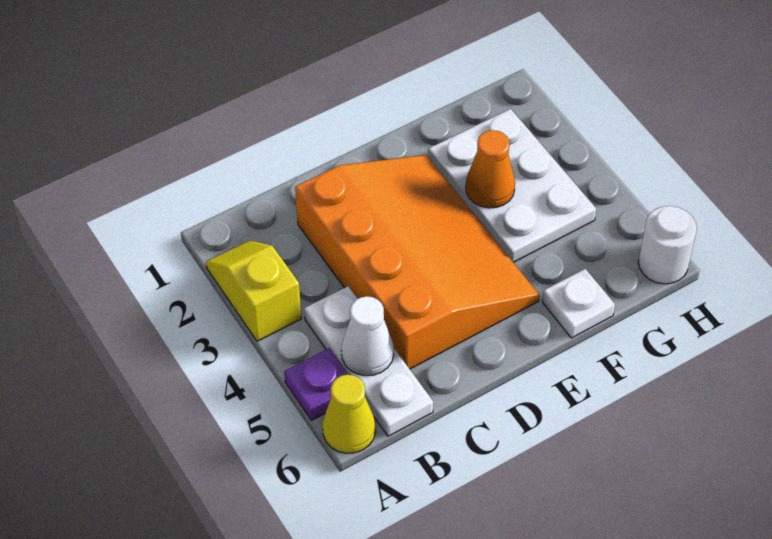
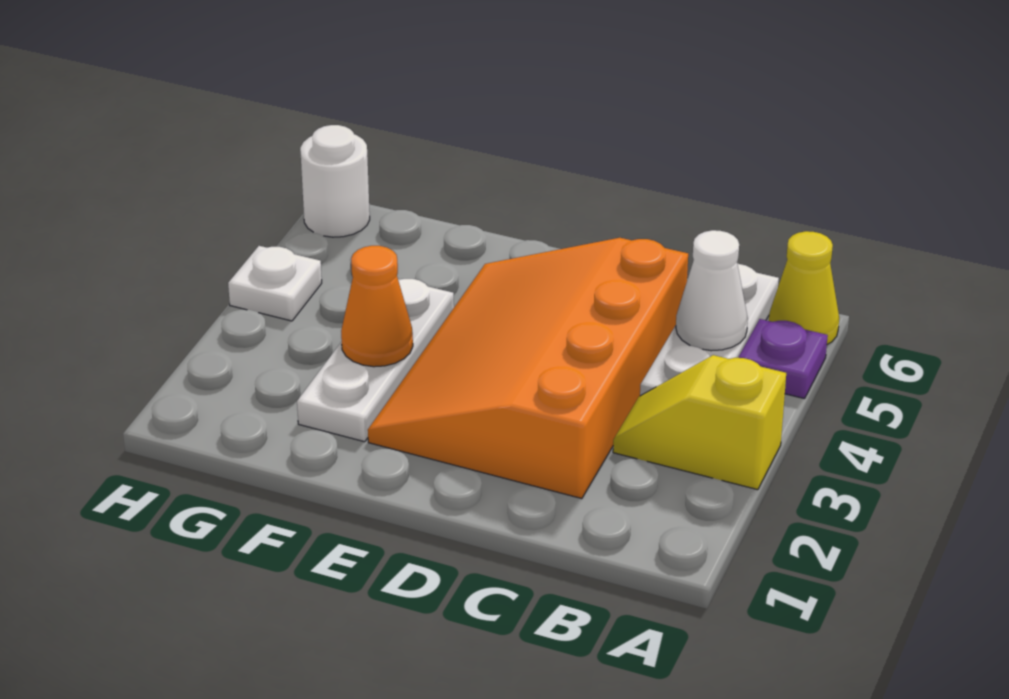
yellow slope A2:A3 level 1 top 3 -> yellow slope A3:B3 level 1 top A
white plate F2:G4 level 1 -> white plate F2:F4 level 1
white plate F6 level 1 -> white plate H4 level 1

